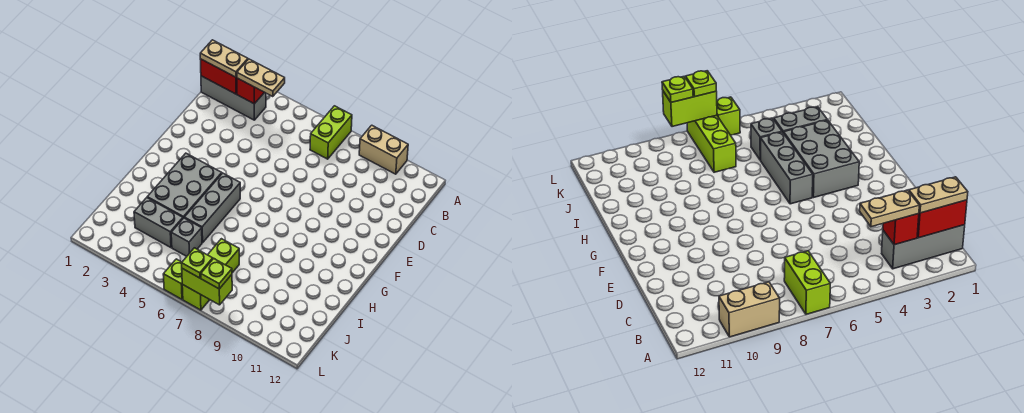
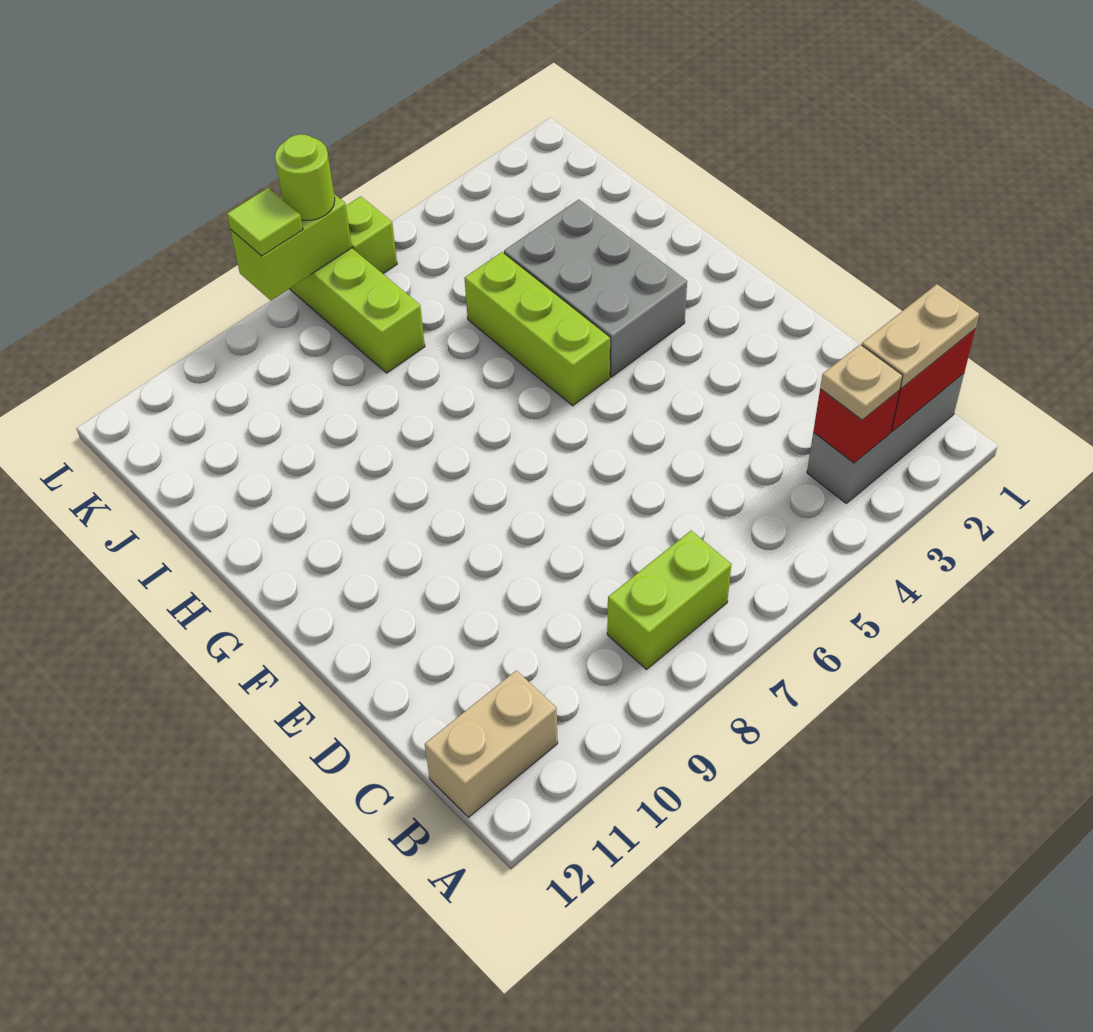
lime brick A7:B7 level 1 -> lime brick B7:B8 level 1
tan brick A9:A10 level 1 -> tan brick B11:B12 level 1
tan plate B3:B4 level 3 -> tan plate B3 level 3
grey brick G5:I5 level 1 -> lime brick G5:I5 level 1
grey brick J3:J4 level 1 -> none
grey brick J5 level 1 -> none
lime plate L7 level 3 -> lime round brick L7 level 3
lime plate L8 level 3 -> lime tile L8 level 3

